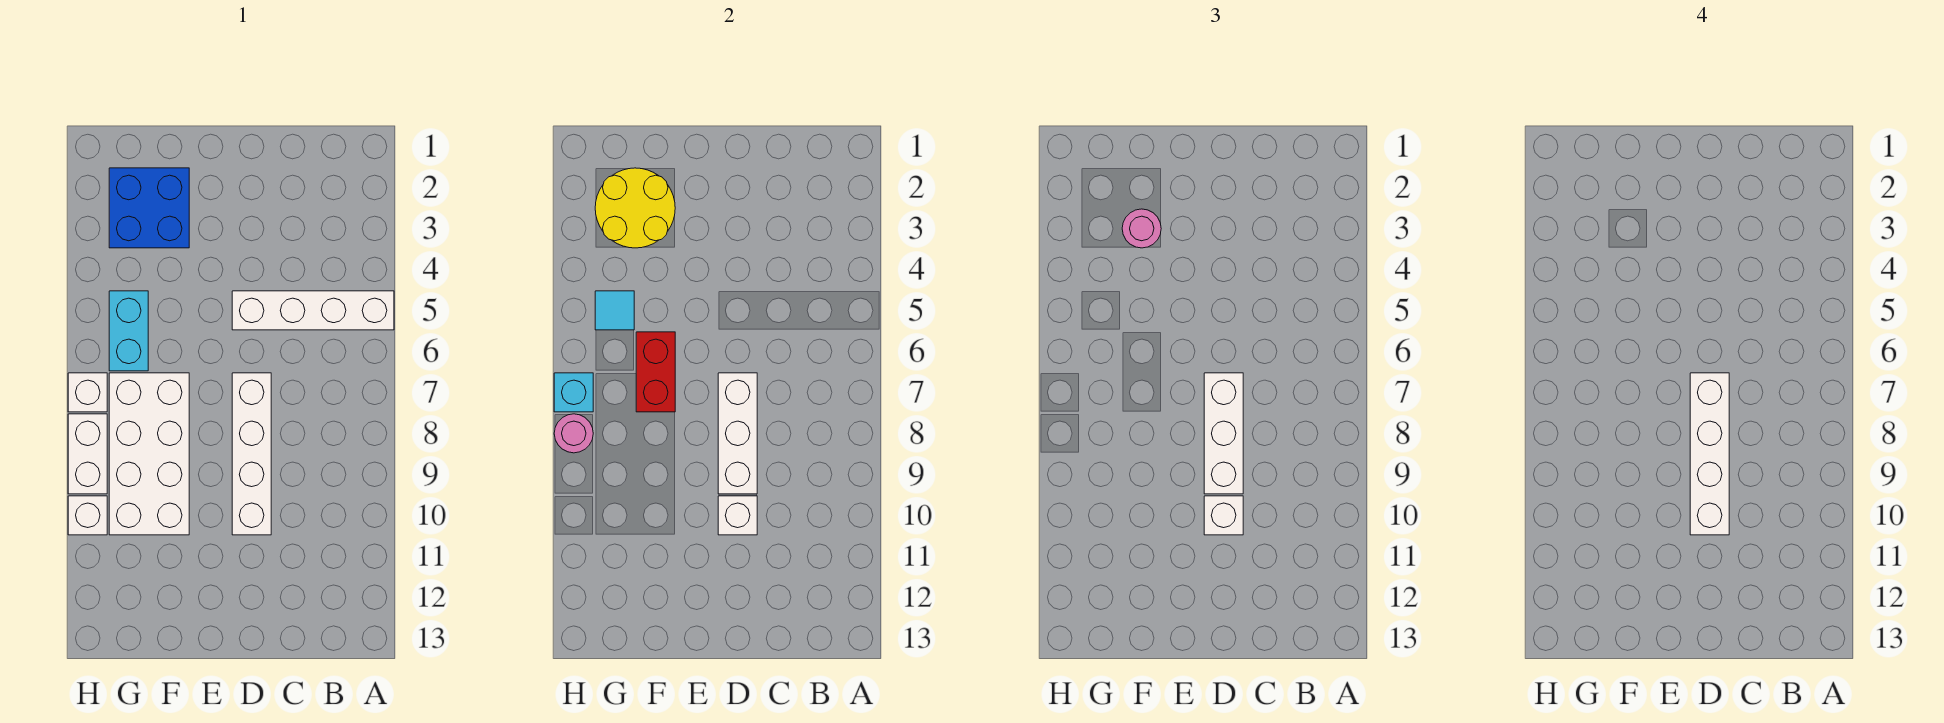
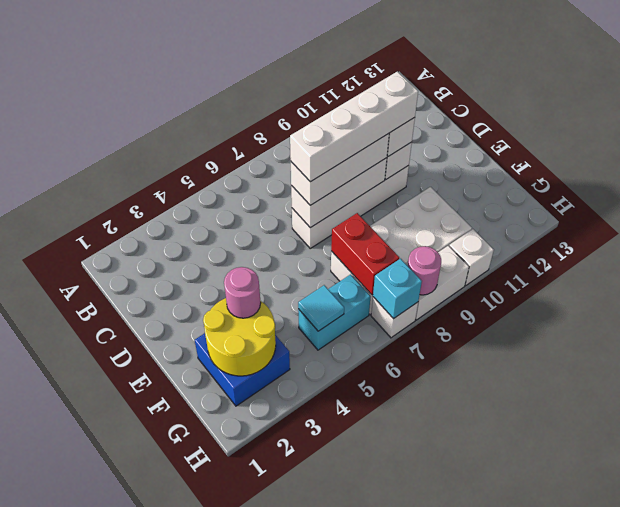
white brick A5:D5 level 1 -> none
red brick F6:F7 level 2 -> red brick F7:G7 level 2

